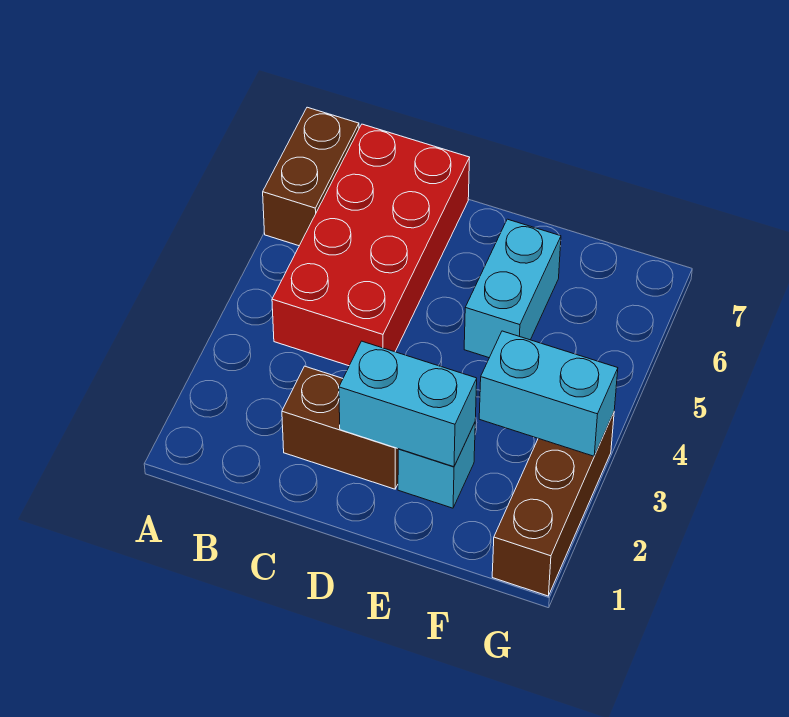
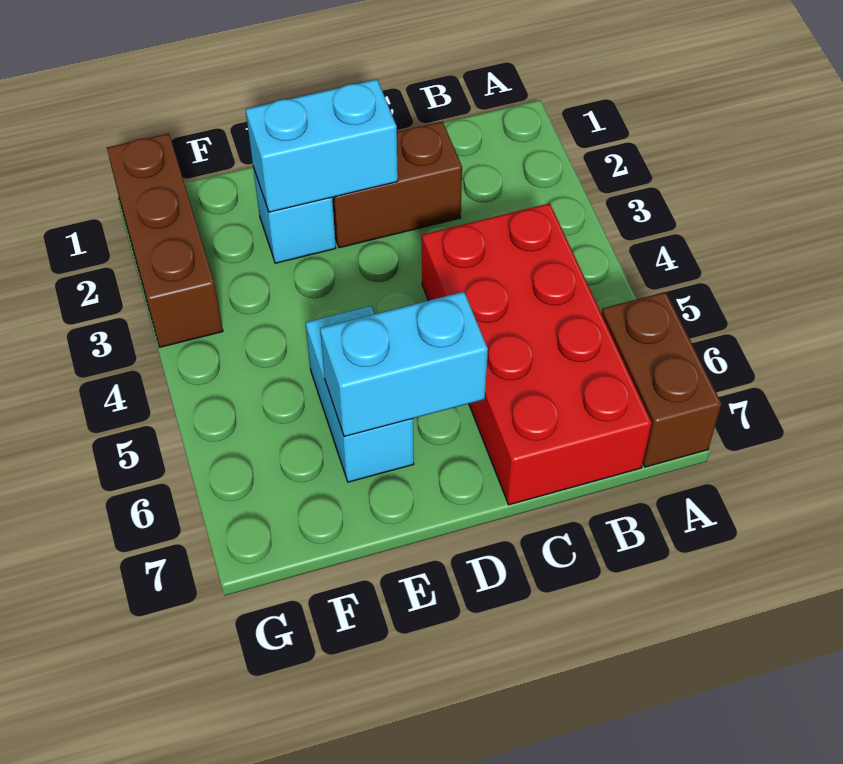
cyan brick F3:G3 level 2 -> cyan brick D6:E6 level 2

